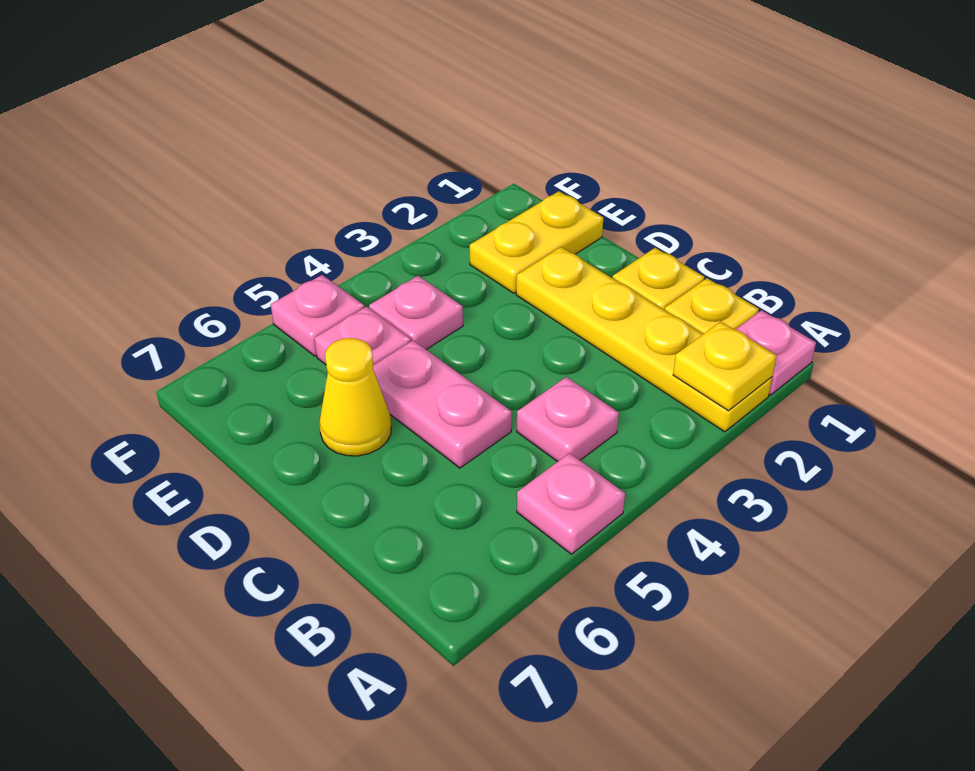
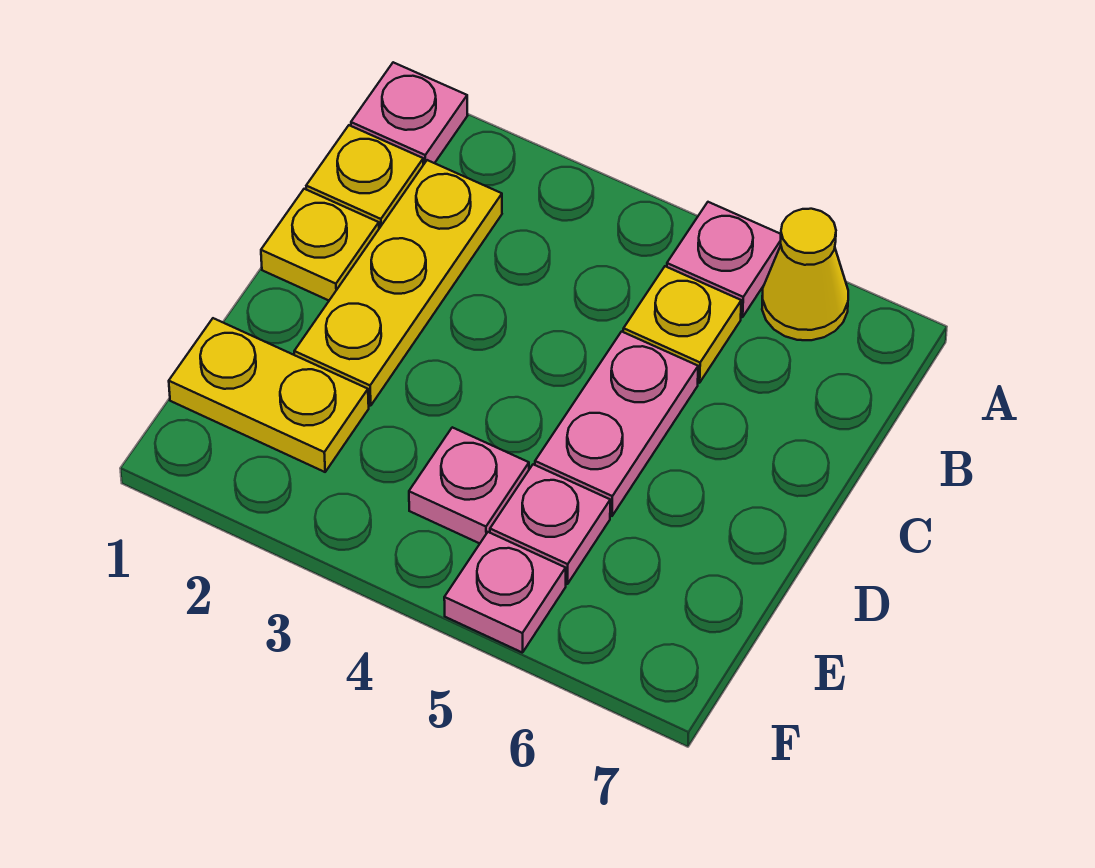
yellow plate A2:D2 level 1 -> yellow plate B2:D2 level 1
yellow plate A2 level 2 -> yellow plate B5 level 1
pink plate B4 level 1 -> none
yellow cone D6 level 1 -> yellow cone A6 level 1

